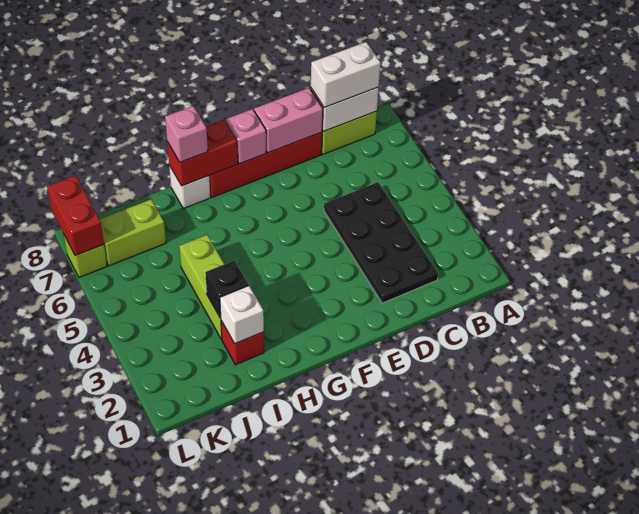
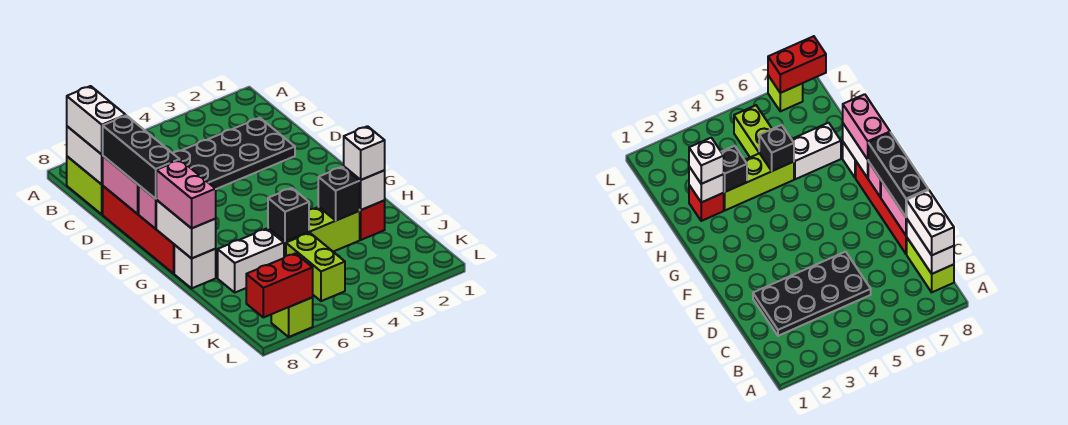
none -> black brick D8:F8 level 3
red brick G8:H8 level 2 -> white brick G8:H8 level 2
pink brick H8 level 3 -> pink brick G8:H8 level 3
none -> white brick I2 level 3
none -> black brick I5 level 2
none -> white brick I6:I7 level 1
lime brick J7:K7 level 1 -> lime brick J5:K5 level 1

